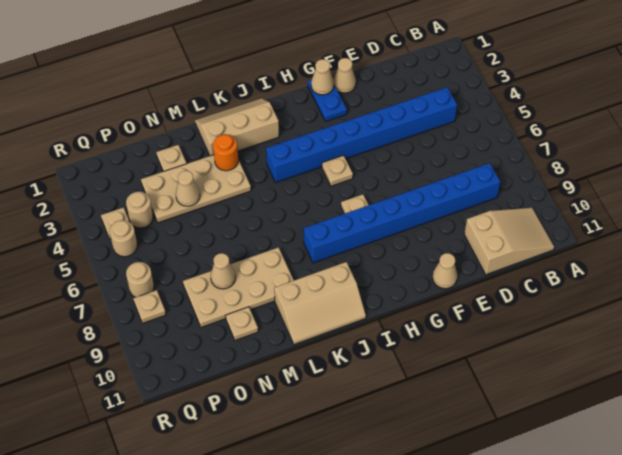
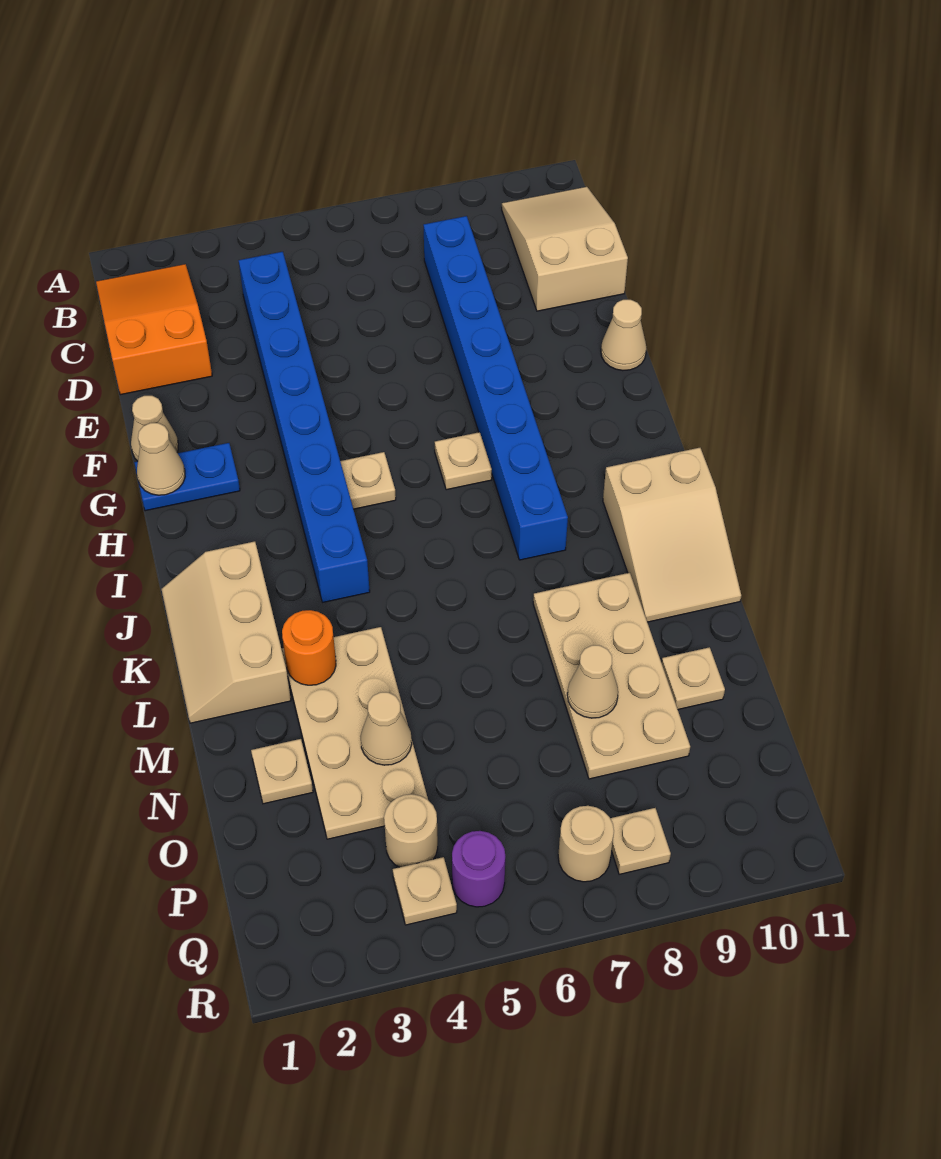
none -> orange slope B1:D2 level 1 top D
tan slope J10:L11 level 1 top 10 -> tan slope J10:L11 level 1 top J
tan round brick Q5 level 1 -> purple round brick Q5 level 1

